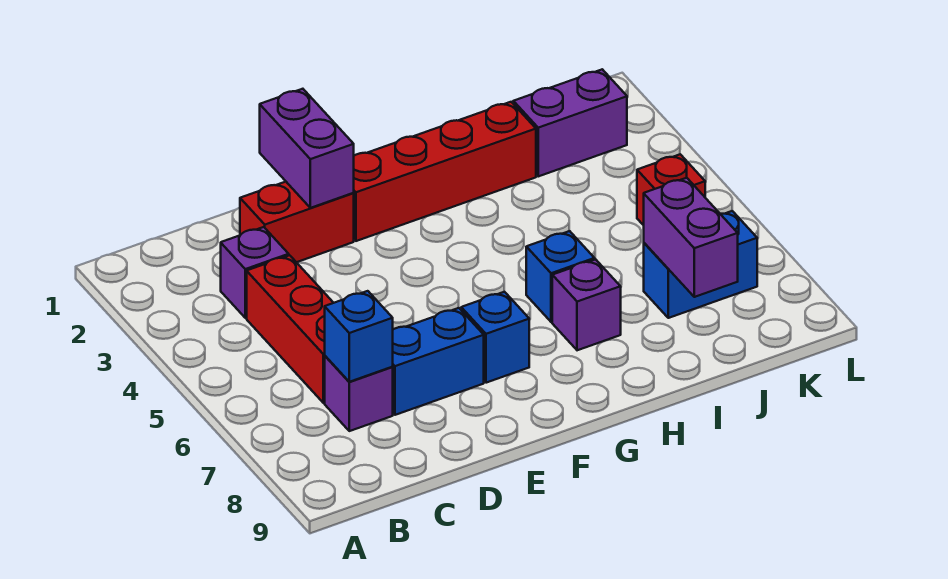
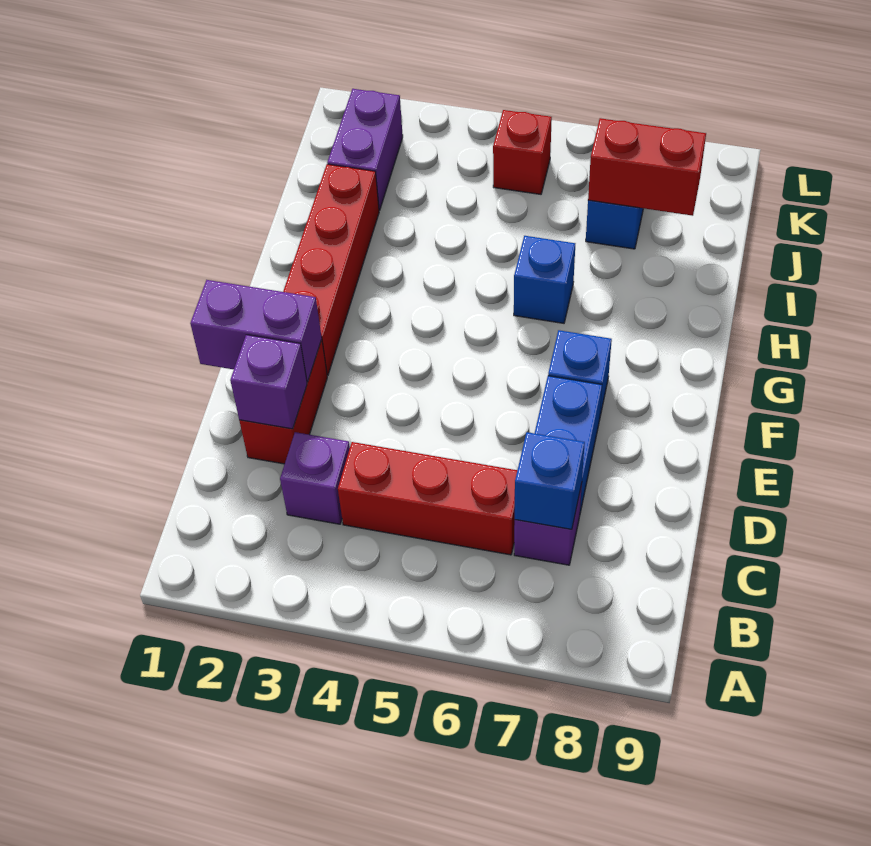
purple brick H7 level 1 -> purple brick D2 level 2
purple brick J7:J8 level 2 -> red brick J7:J8 level 2

